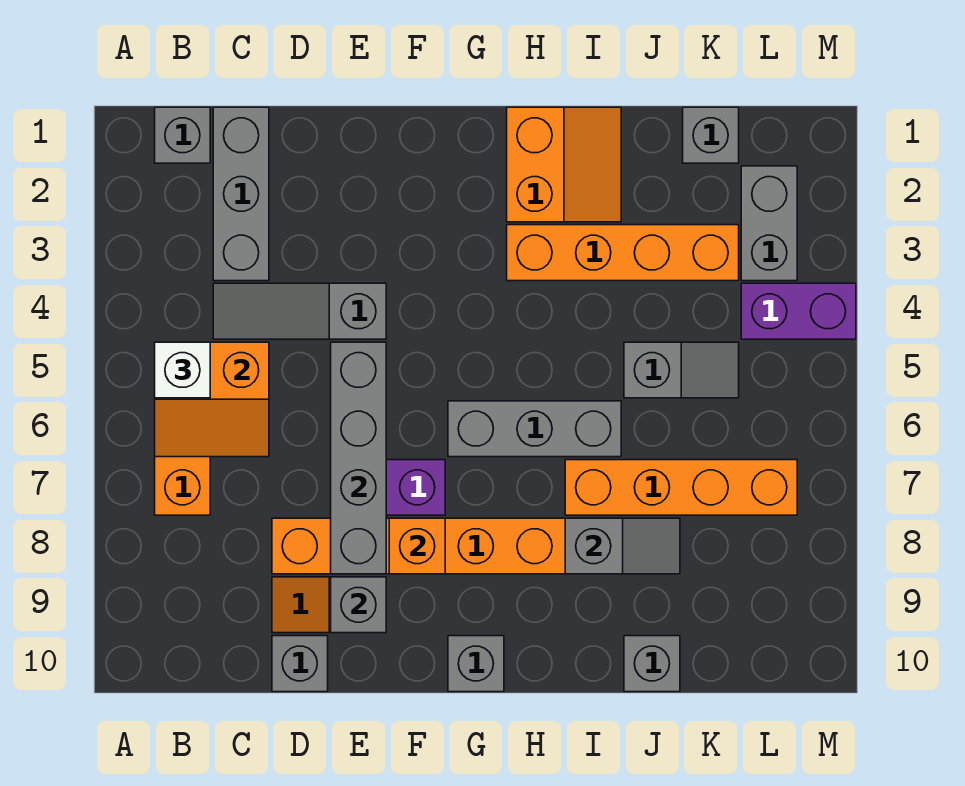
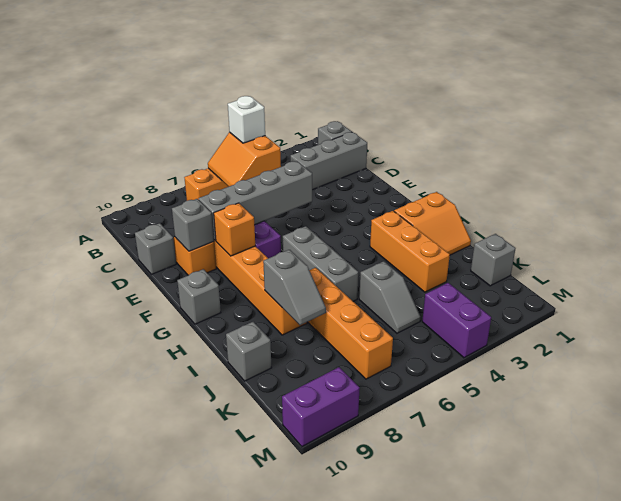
grey slope C4:E4 level 1 top E -> none
orange brick H3:K3 level 1 -> orange brick H3:J3 level 1
grey brick L2:L3 level 1 -> none
none -> purple brick M9:M10 level 1

